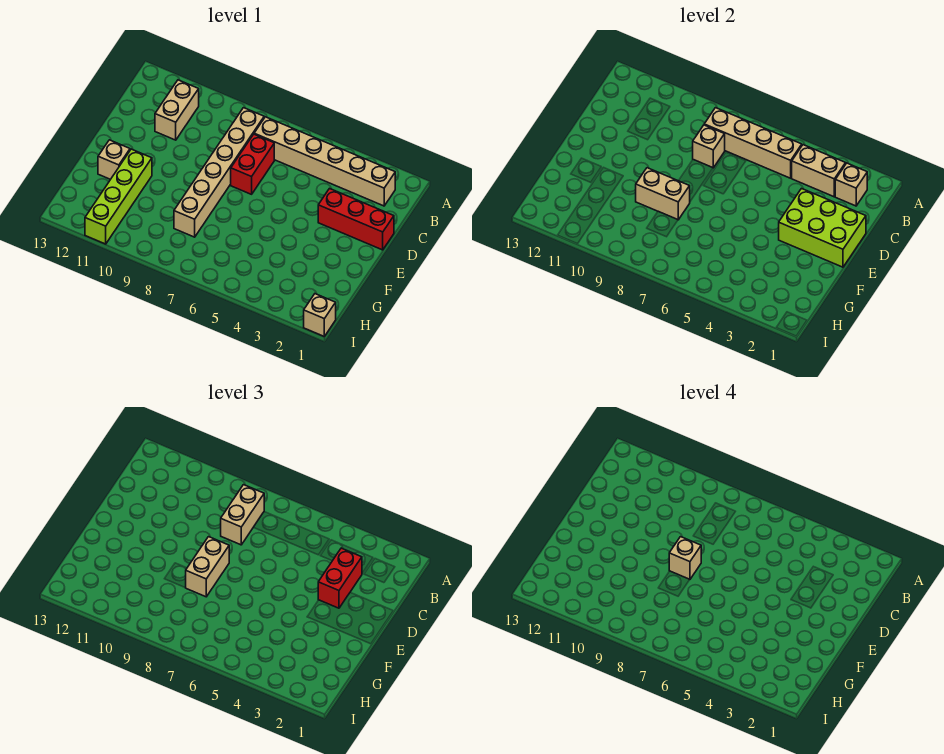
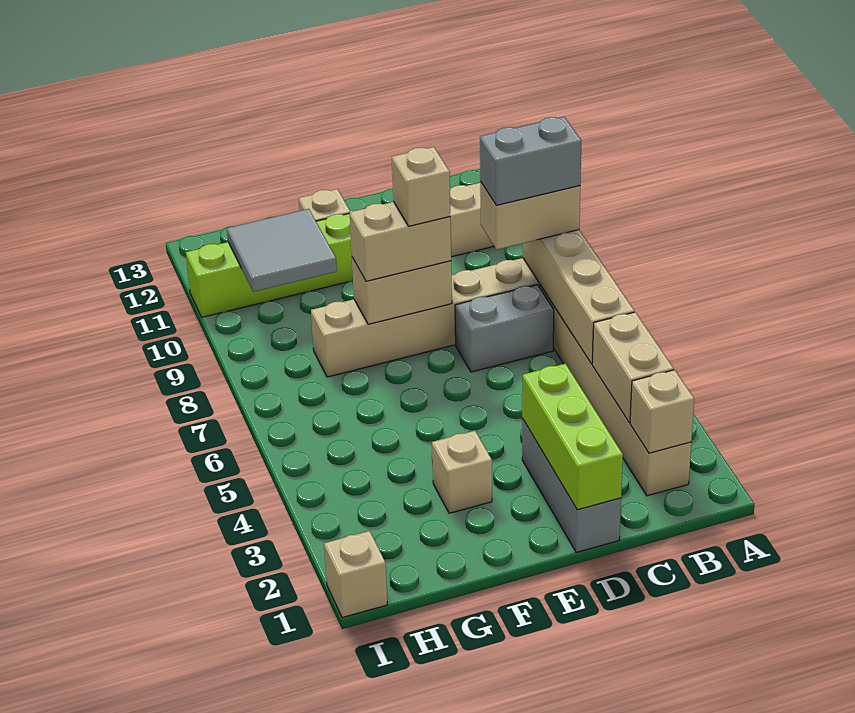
none -> grey brick B8:C8 level 4
red brick C3:D3 level 3 -> none
red brick C7:D7 level 1 -> grey brick C7:D7 level 1
tan brick C8 level 2 -> tan brick F3 level 1
red brick D1:D3 level 1 -> grey brick D1:D3 level 1
lime brick D1:E3 level 2 -> lime brick D1:D3 level 2
tan brick F8:F9 level 2 -> tan brick E8:F8 level 2
none -> grey tile G10:H11 level 2

